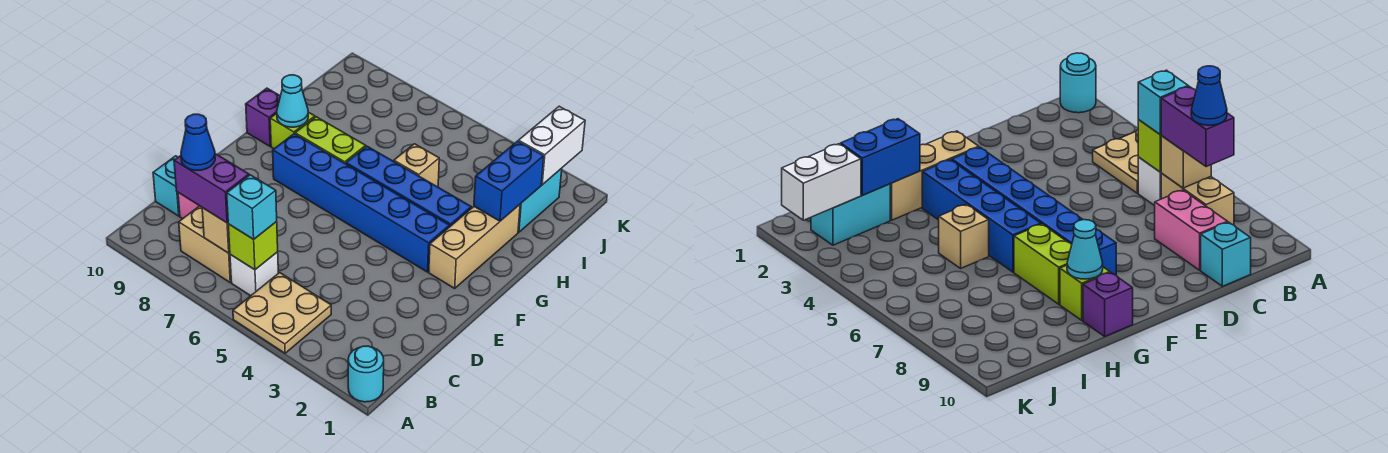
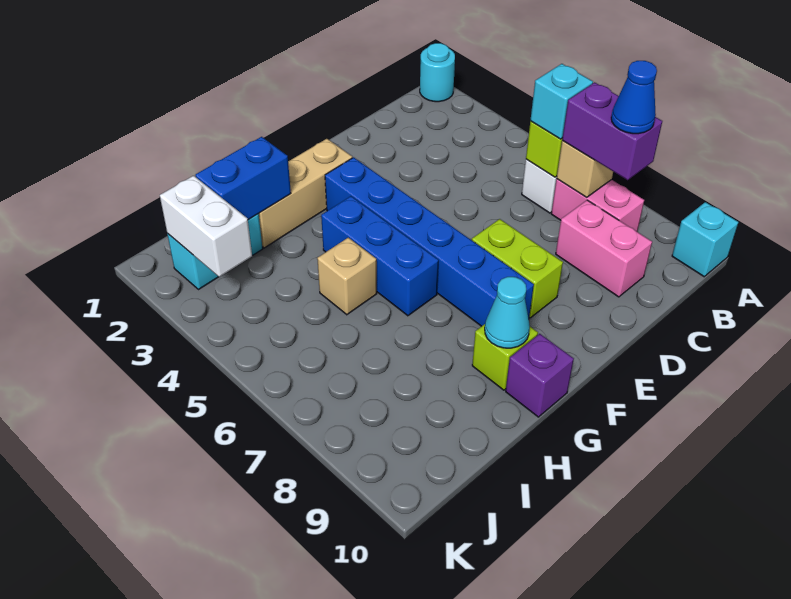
tan plate A4:B5 level 1 -> none
tan brick B7:B8 level 1 -> pink brick B7:B8 level 1
cyan brick C10 level 1 -> cyan brick A10 level 1
blue brick G3:G6 level 1 -> blue brick G4:G6 level 1
lime brick G7:G8 level 1 -> lime brick E7:E8 level 1
white brick J2:K2 level 2 -> white brick J2:J3 level 2

